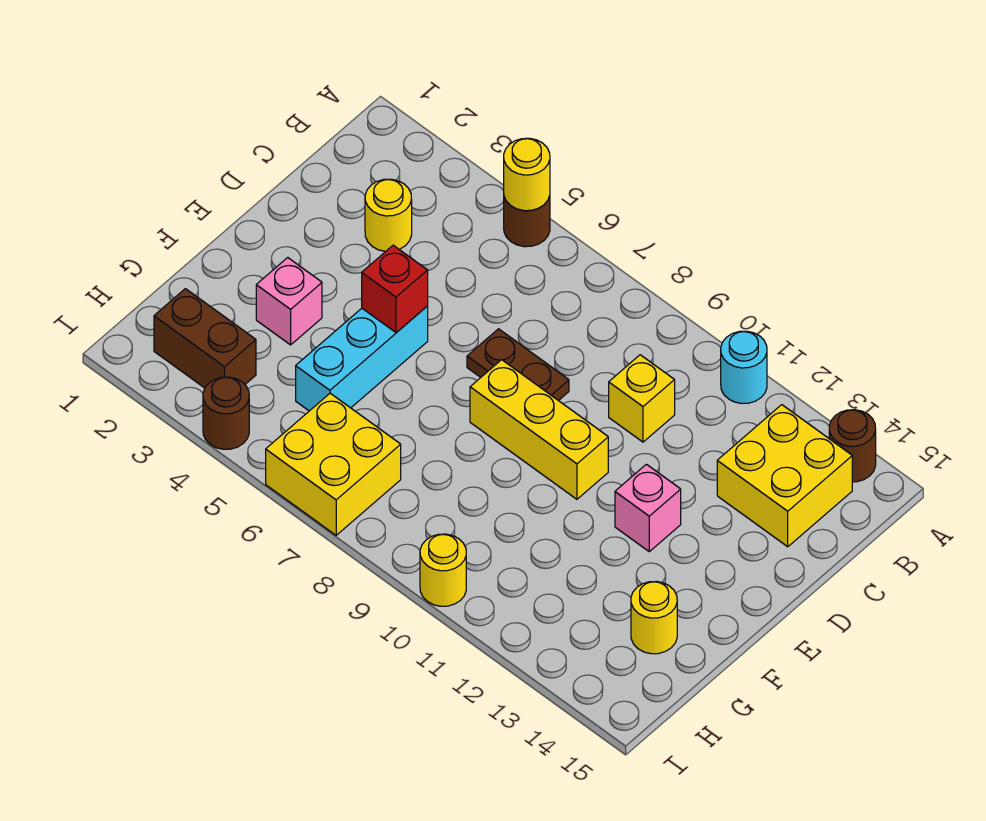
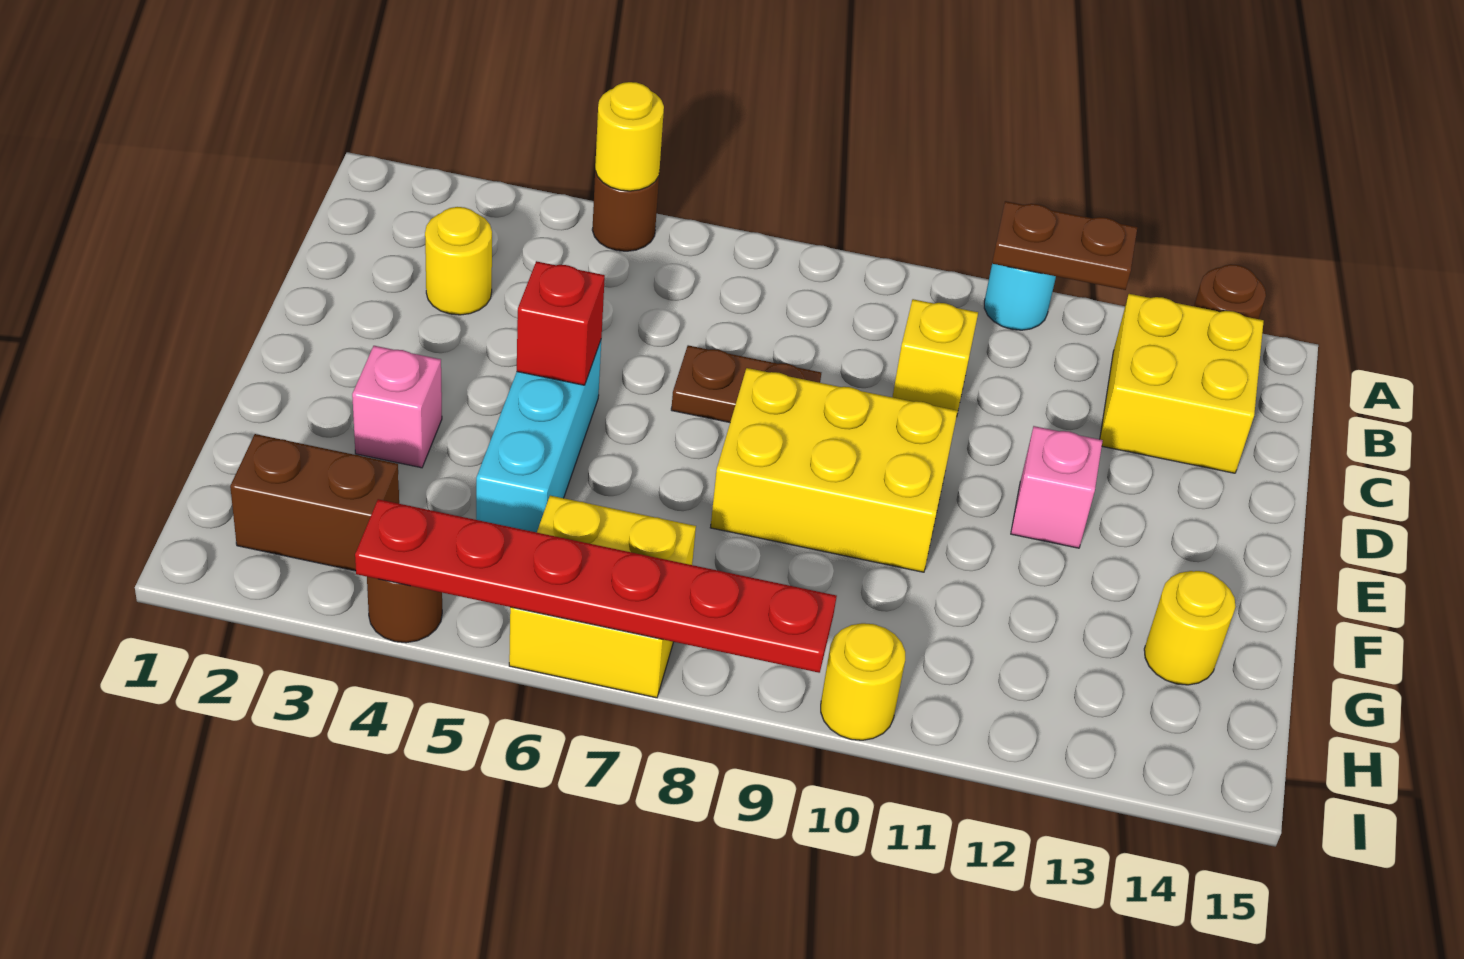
none -> brown plate A11:A12 level 2
yellow brick E8:E10 level 1 -> yellow brick E8:F10 level 1
none -> red plate I4:I9 level 2

